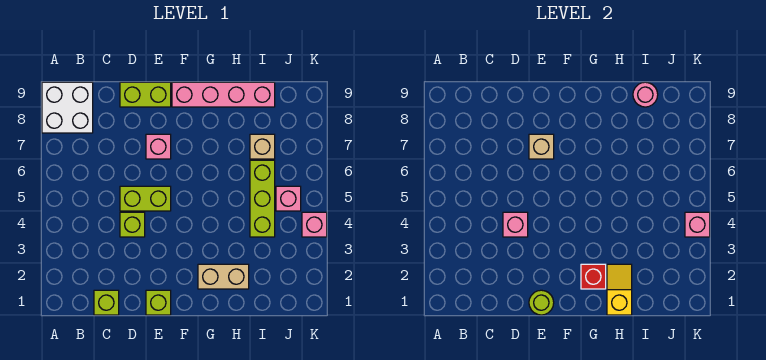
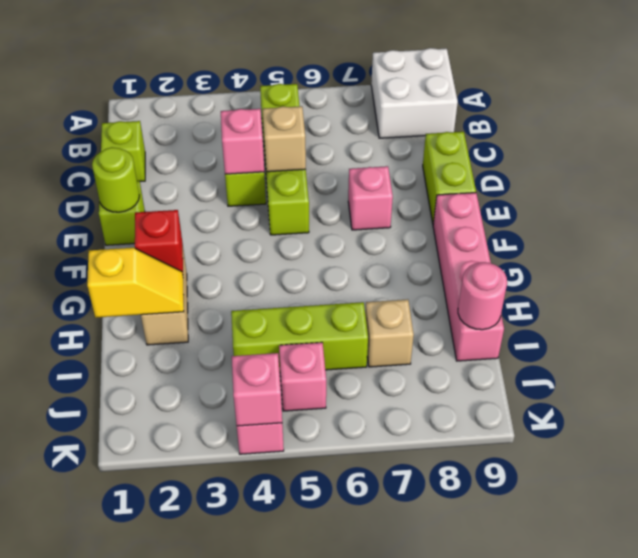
lime brick D5:E5 level 1 -> lime brick B5:E5 level 1
tan brick E7 level 2 -> tan brick D5 level 2

